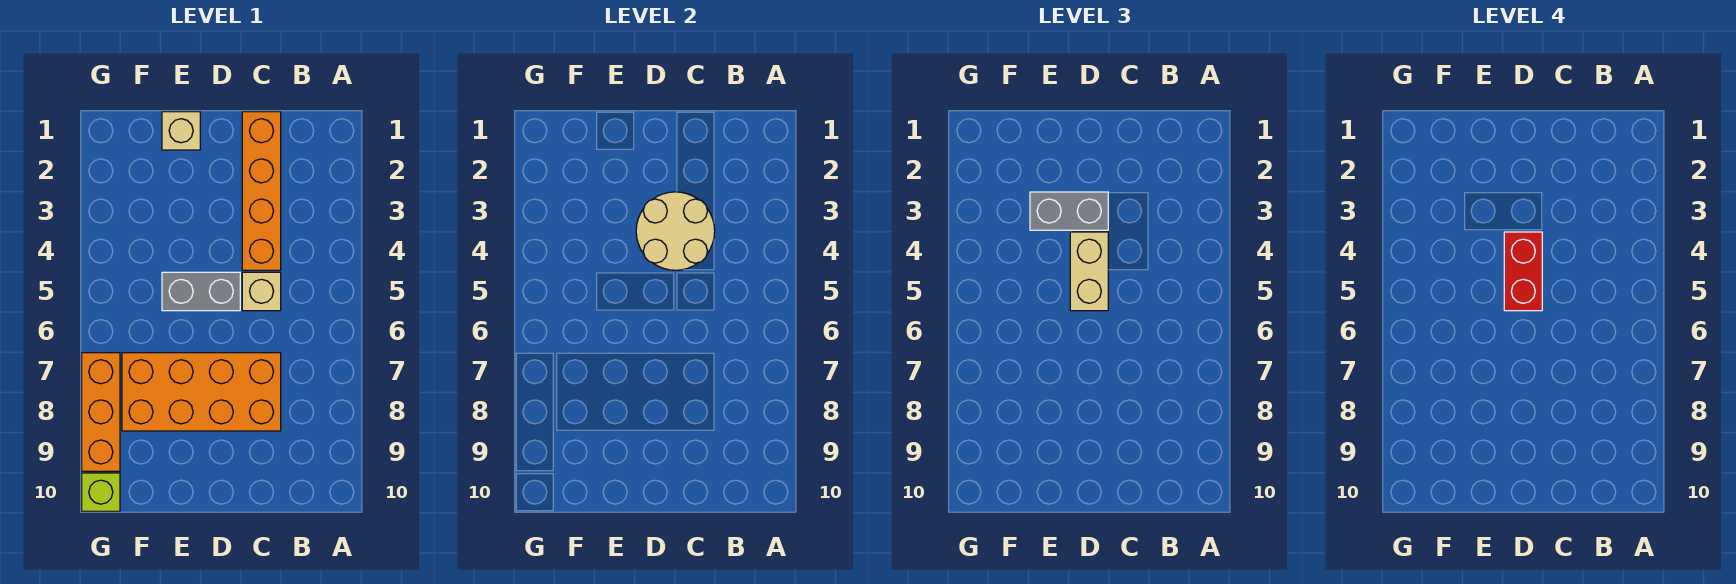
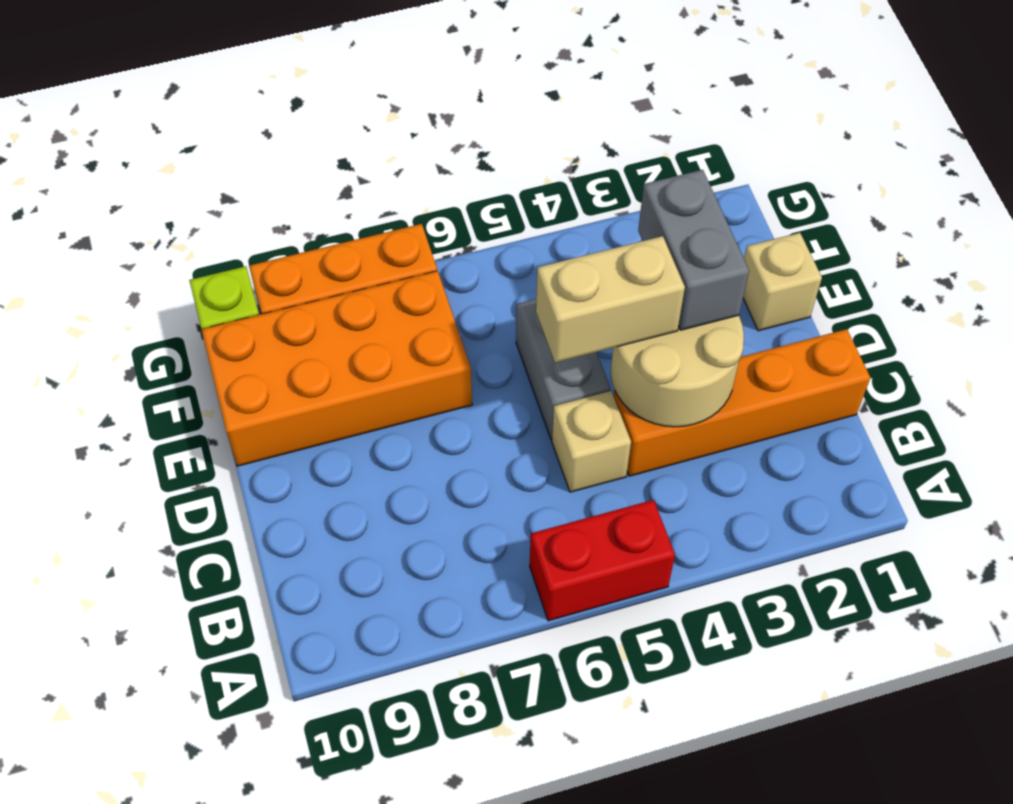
orange brick C7:F8 level 1 -> orange brick E7:F10 level 1
red brick D4:D5 level 4 -> red brick A5:A6 level 1

